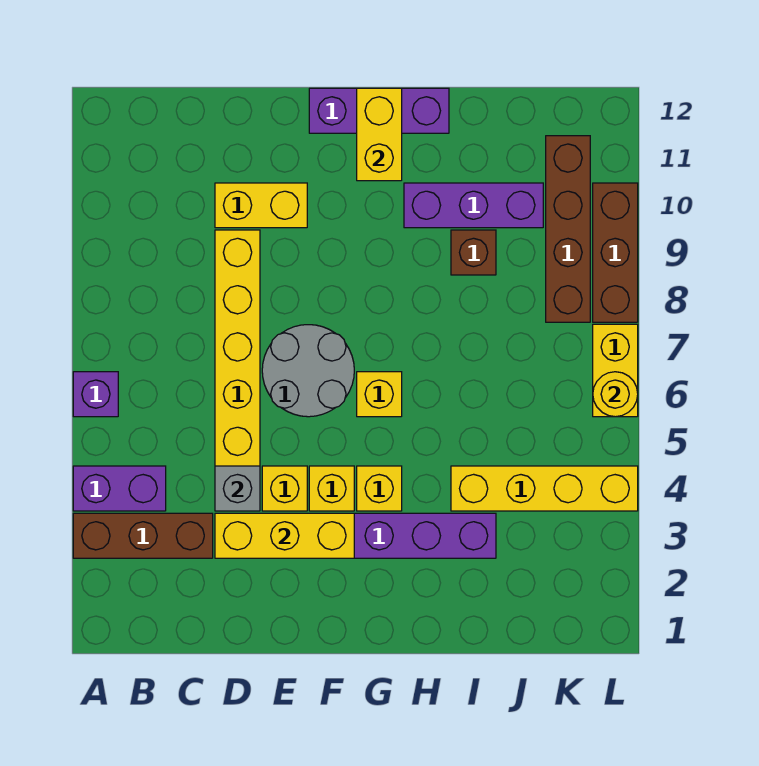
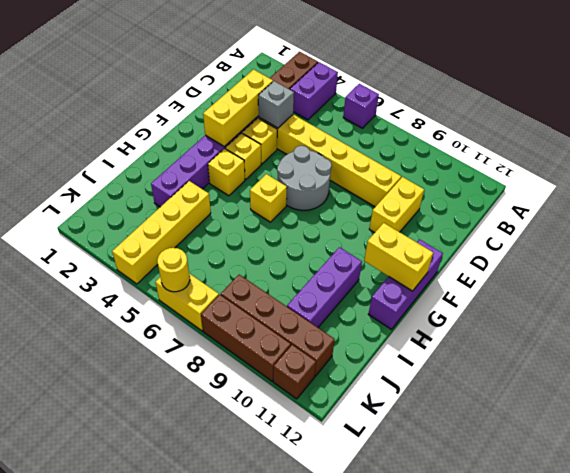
brown brick I9 level 1 -> brown brick L11 level 1

